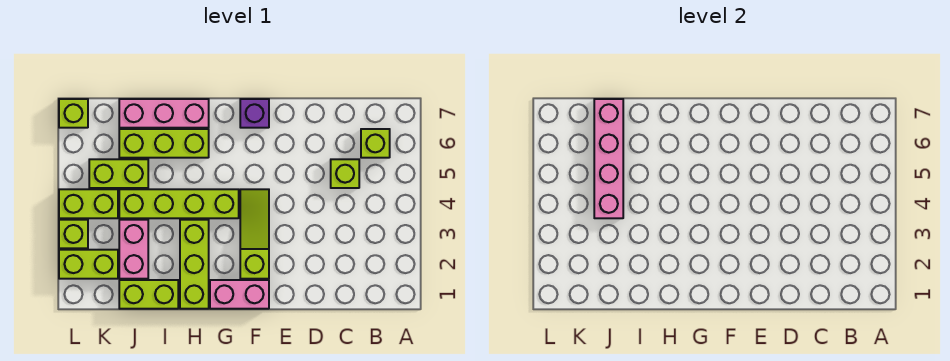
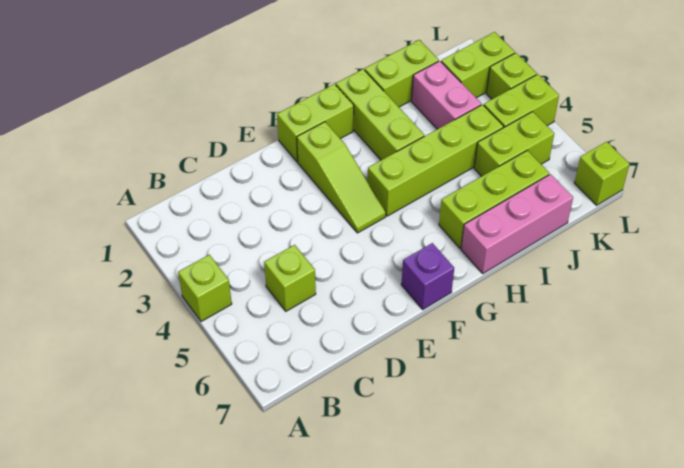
lime brick B6 level 1 -> lime brick A4 level 1
pink brick F1:G1 level 1 -> lime brick F1:G1 level 1
pink brick J4:J7 level 2 -> none

